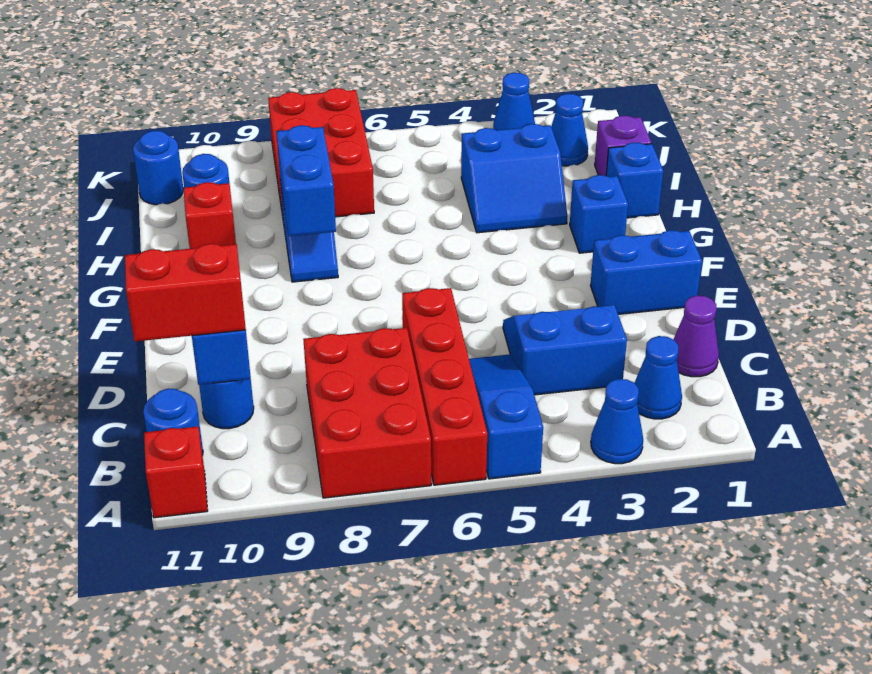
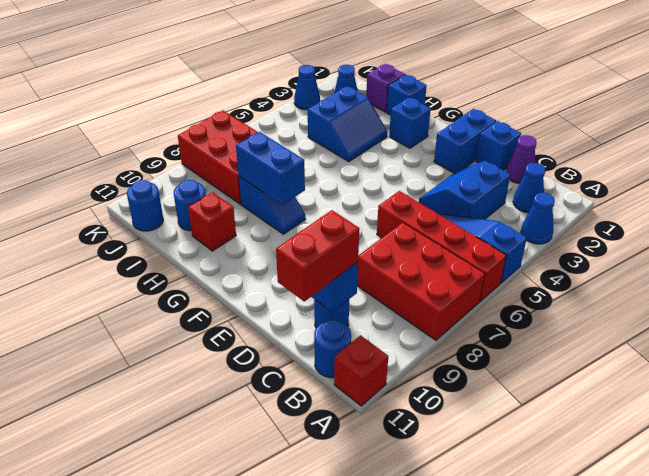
none -> blue brick D1 level 1

